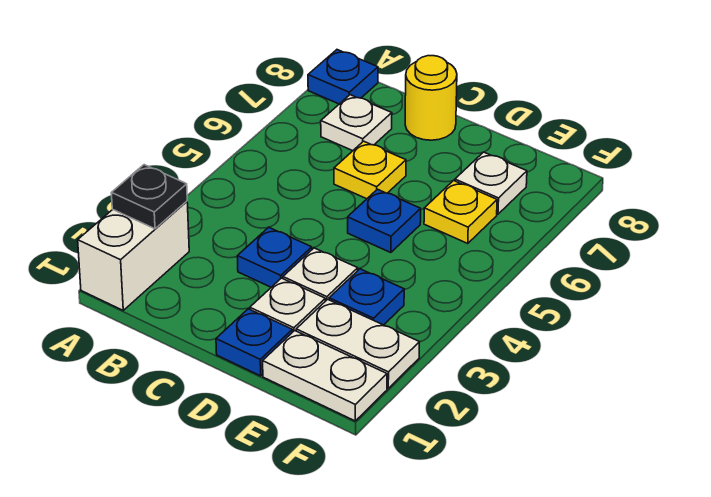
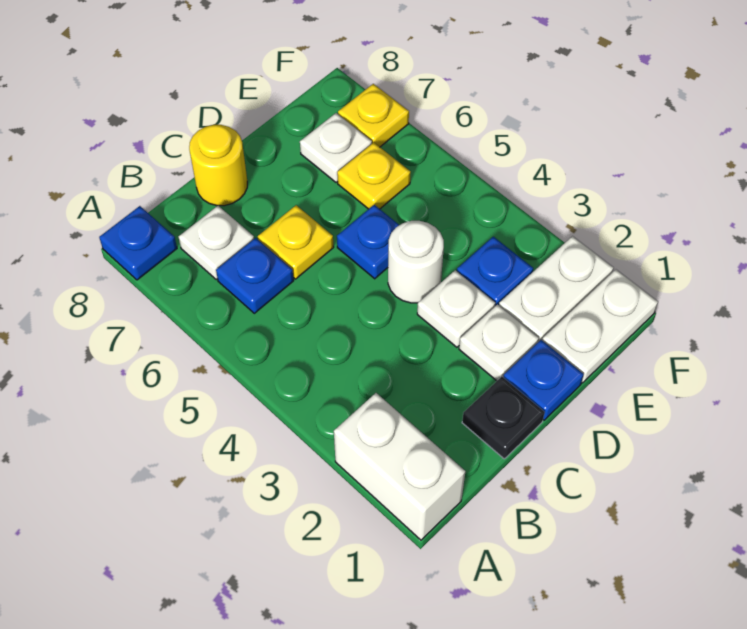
black plate A2 level 2 -> black plate C1 level 1
blue plate C3 level 1 -> blue plate B6 level 1
none -> white round brick D4 level 1
none -> yellow plate F7 level 1

